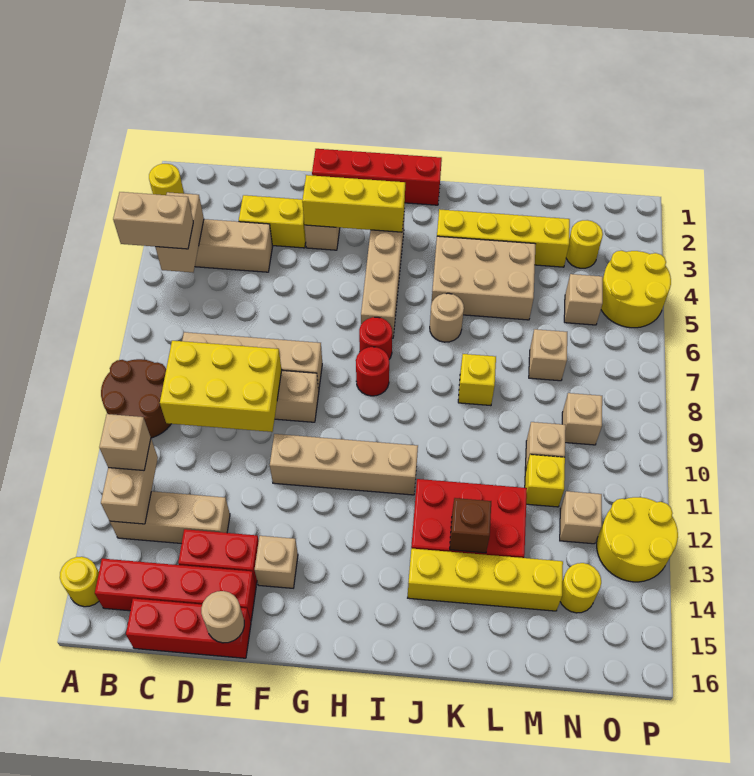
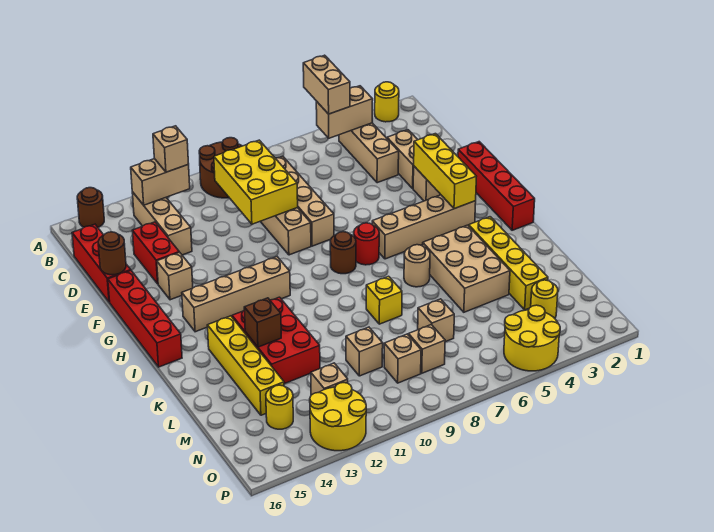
yellow round brick A15 level 1 -> brown round brick A15 level 1
red brick B15:E15 level 1 -> red brick F16:I16 level 1
yellow brick D3:E3 level 1 -> tan brick D3:E3 level 1
tan round brick E16 level 2 -> brown round brick E16 level 2
tan brick F11:I11 level 1 -> tan brick H11:H14 level 1
red round brick H8 level 1 -> brown round brick H8 level 1
yellow brick M11 level 1 -> none
tan brick N5 level 1 -> tan brick N8 level 1

